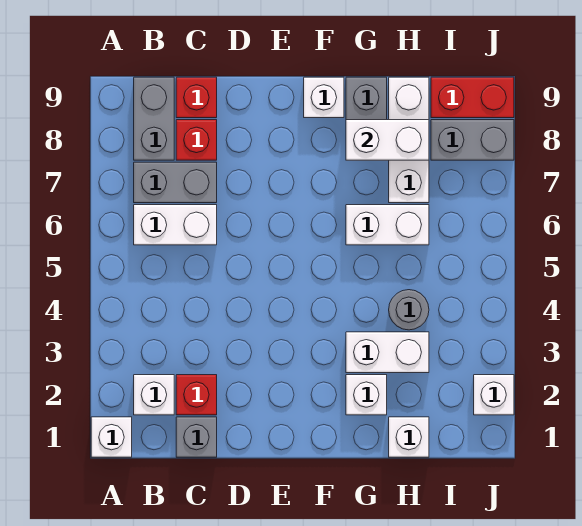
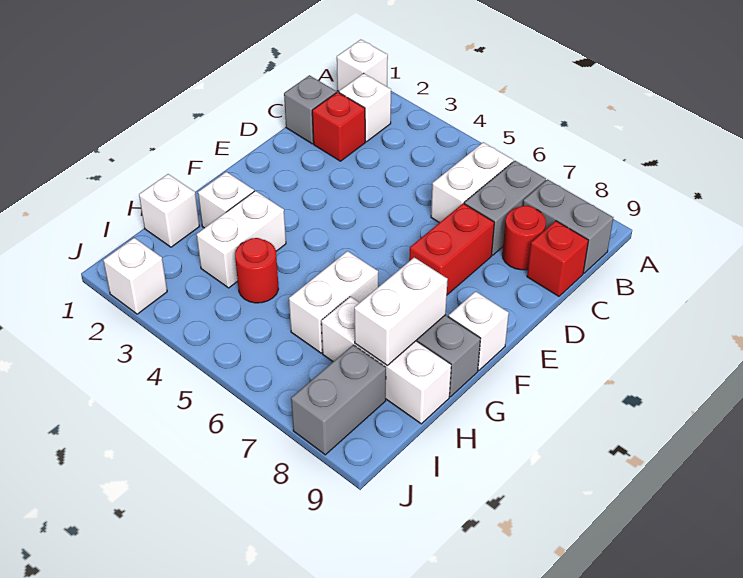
red brick C8 level 1 -> red round brick C8 level 1
grey round brick H4 level 1 -> red round brick H4 level 1
red brick I9:J9 level 1 -> red brick D7:E7 level 1

